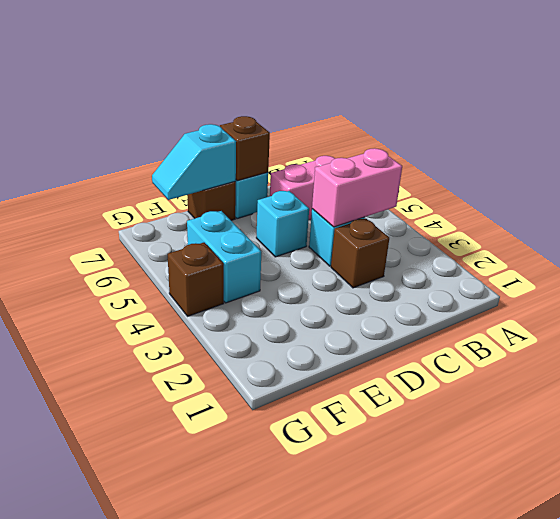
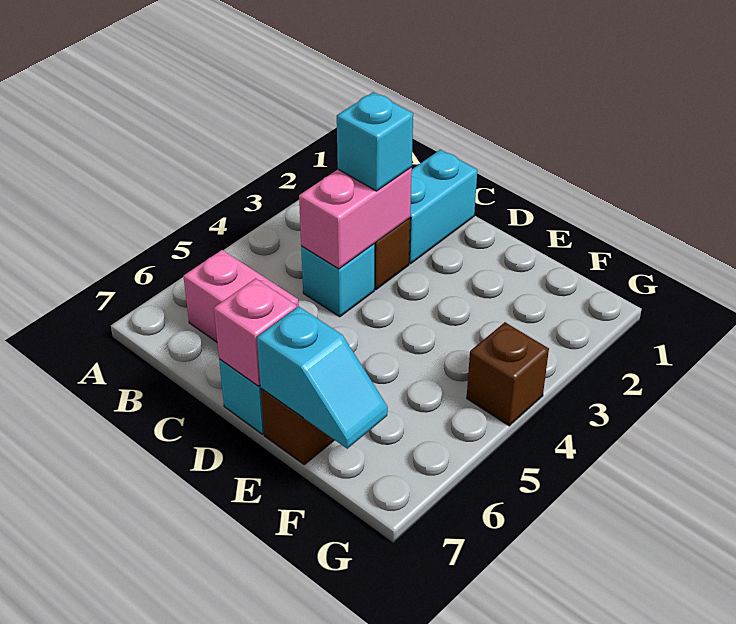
pink brick B4:C4 level 2 -> pink brick C3:C4 level 2
cyan brick D5 level 1 -> cyan brick C3 level 3
brown brick D7 level 2 -> pink brick D7 level 2
cyan brick F4:F5 level 1 -> cyan brick C1:C2 level 1

